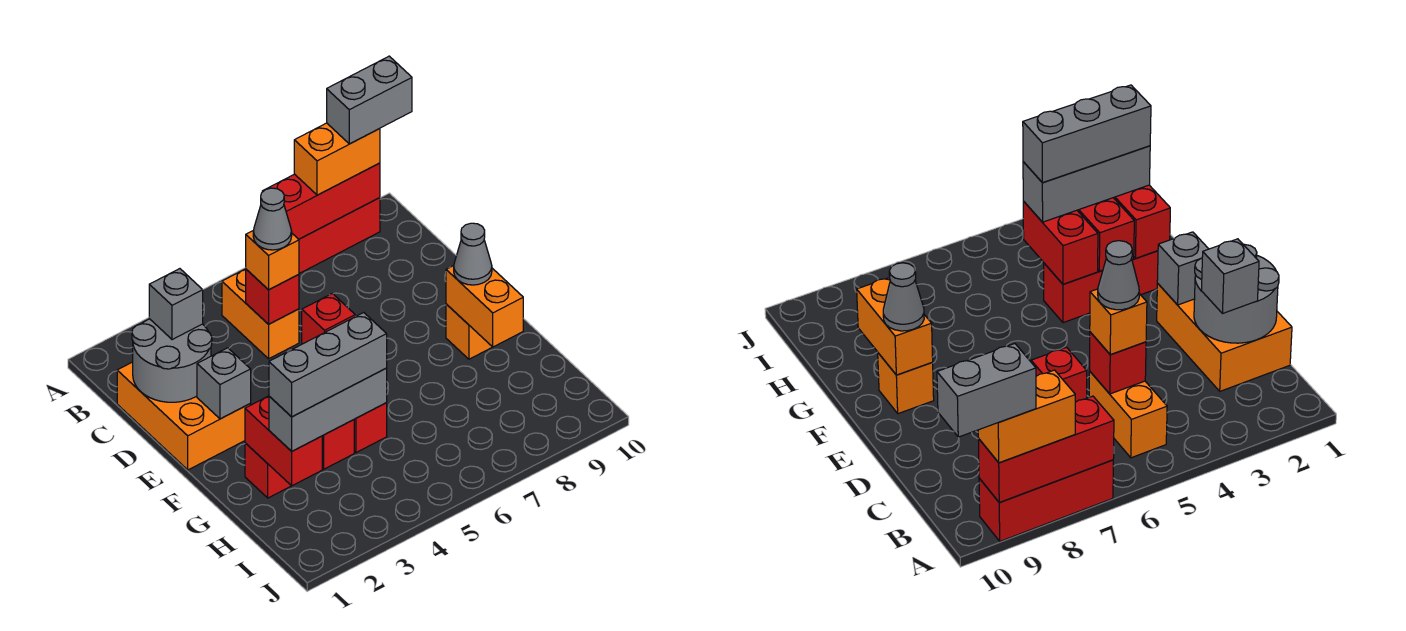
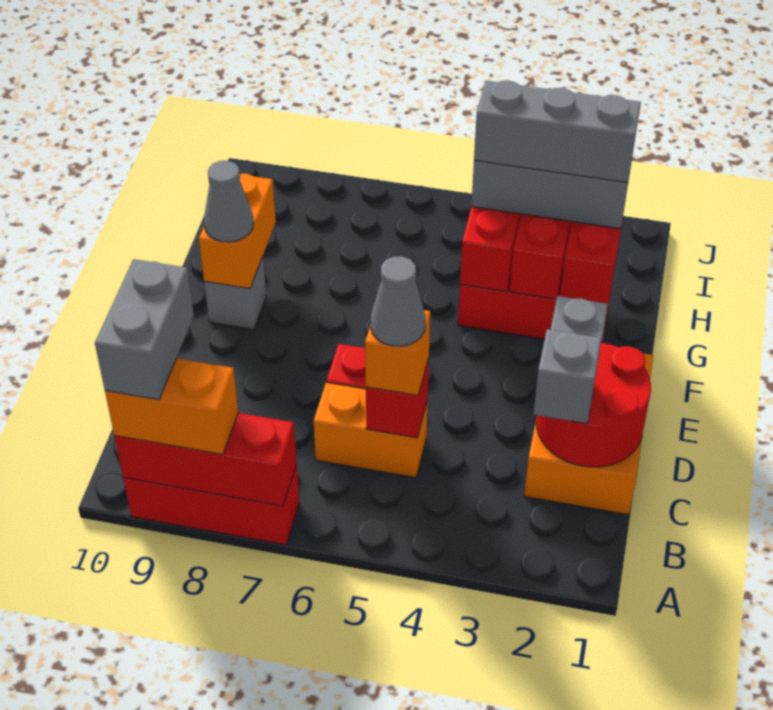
grey brick A9:A10 level 4 -> grey brick A9:B9 level 4
orange brick B5:C5 level 1 -> orange brick C5:C6 level 1
grey round brick C1:D2 level 2 -> red round brick C1:D2 level 2
orange brick F9 level 1 -> grey brick F9 level 1

